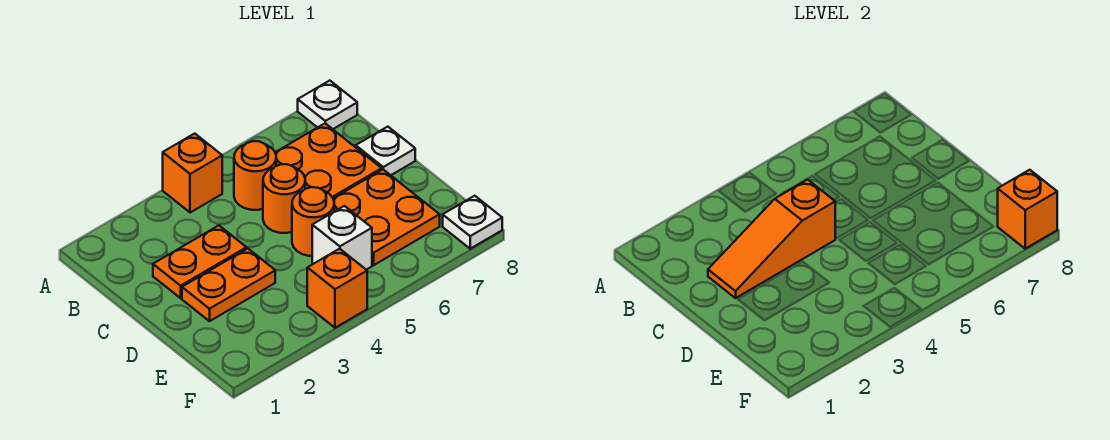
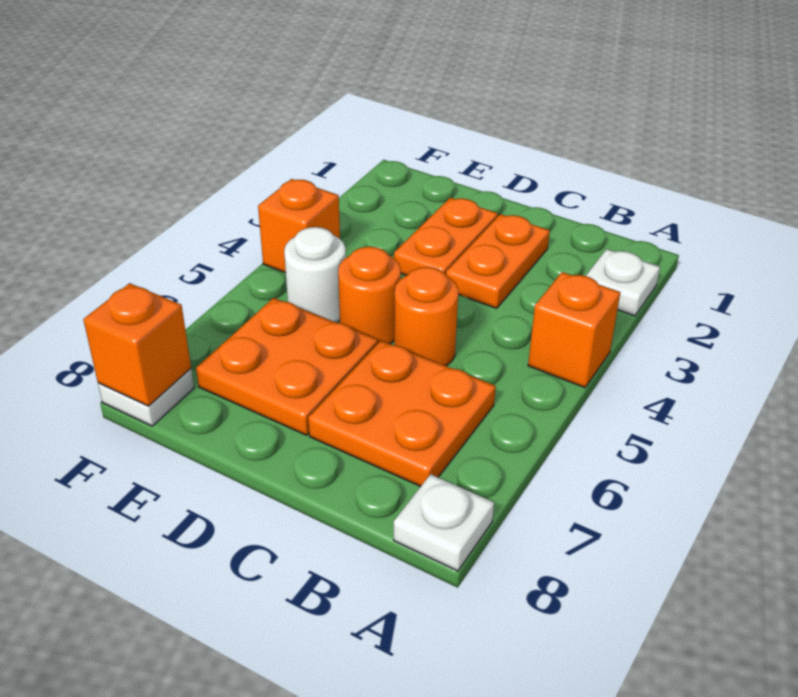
orange round brick B5 level 1 -> none
orange slope C2:C4 level 2 top 4 -> none
white plate C8 level 1 -> white plate A2 level 1
white brick E5 level 1 -> white round brick E5 level 1

